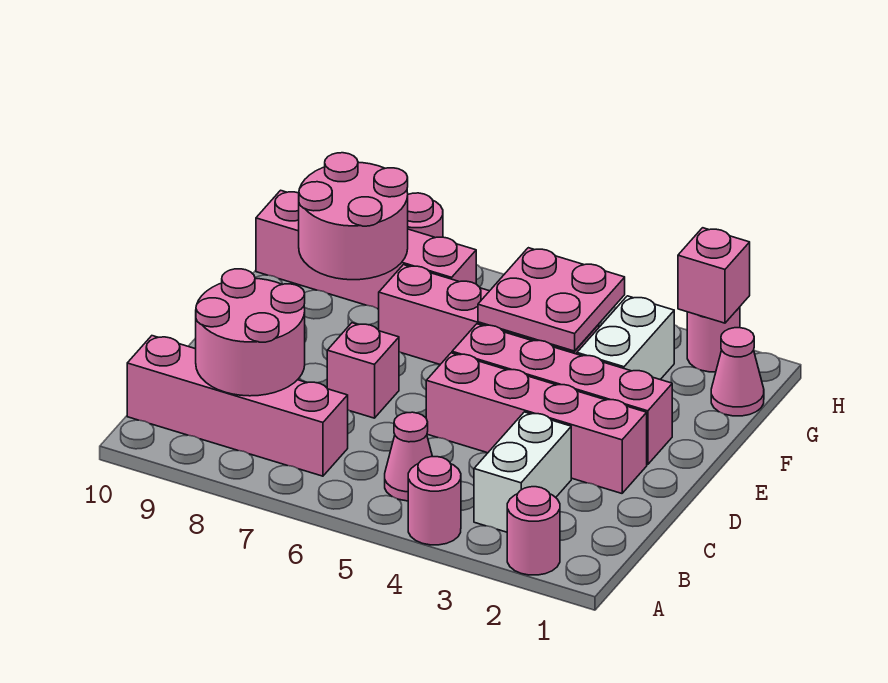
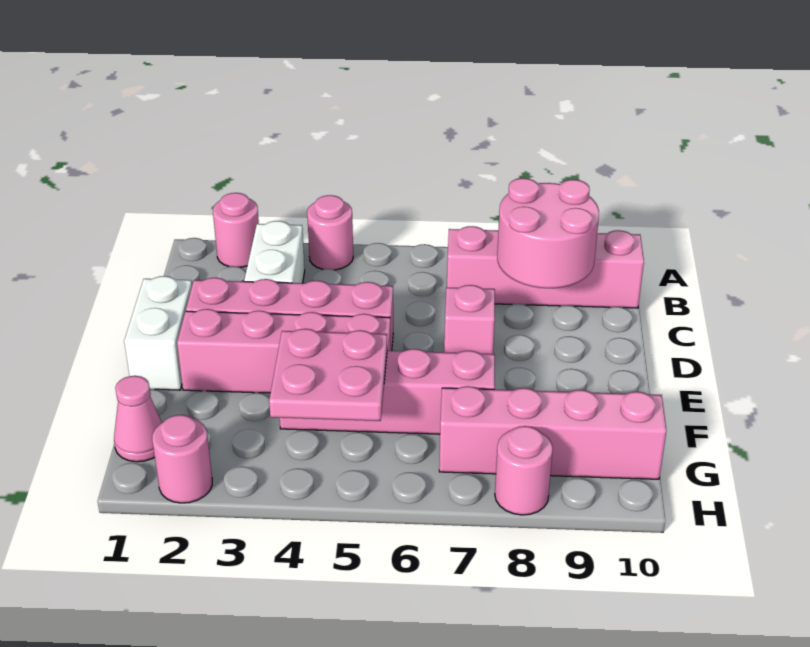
pink cone B5 level 1 -> none
white brick F3:G3 level 1 -> white brick D1:E1 level 1
pink round brick F8:G9 level 2 -> none
pink brick H2 level 2 -> none

